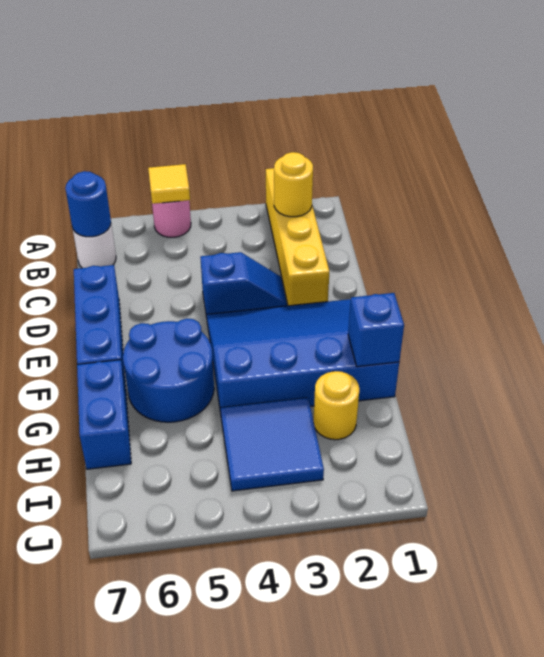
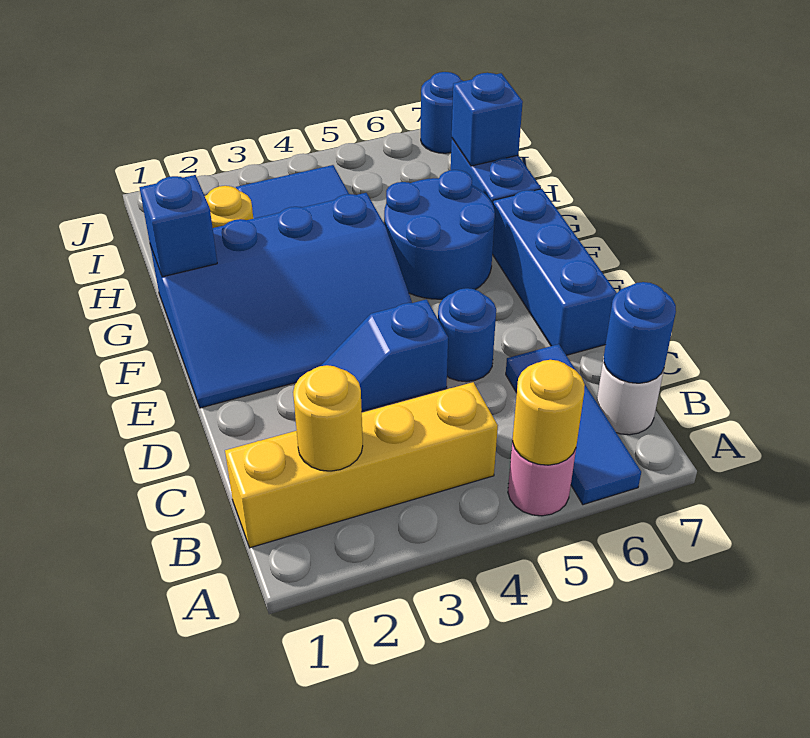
yellow brick A2:D2 level 1 -> yellow brick B1:B4 level 1
yellow tile A5 level 2 -> yellow round brick A5 level 2
none -> blue tile A6:C6 level 1
none -> blue round brick D5 level 1
none -> blue brick H7 level 2
none -> blue round brick J7 level 1

